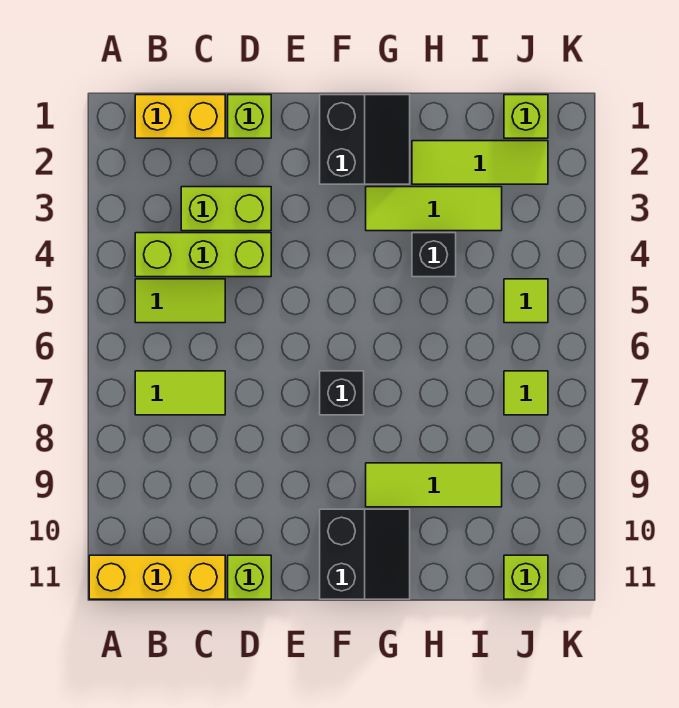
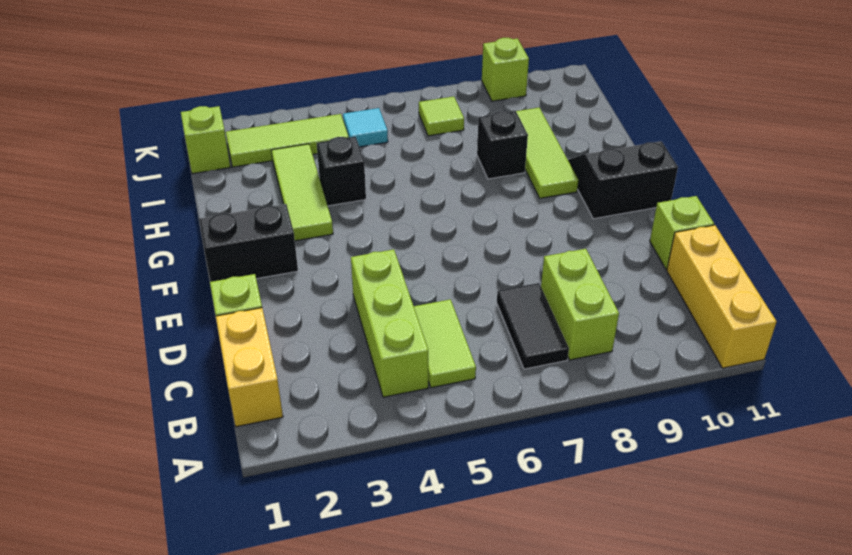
lime tile B7:C7 level 1 -> black tile B7:C7 level 1
lime brick C3:D3 level 1 -> lime brick B8:C8 level 1
black brick F7 level 1 -> black brick H8 level 1
lime tile H2:J2 level 1 -> lime tile J2:J4 level 1
lime tile J5 level 1 -> cyan tile J5 level 1
lime brick J11 level 1 -> lime brick K9 level 1

